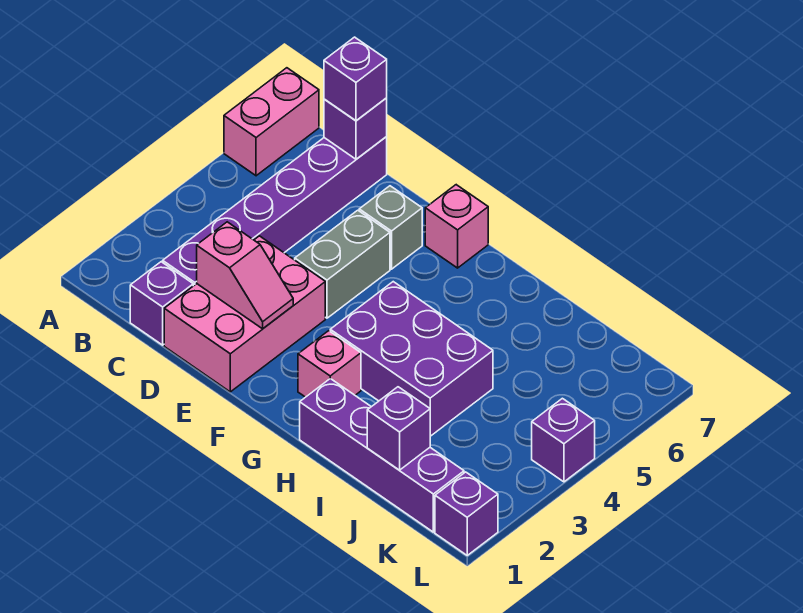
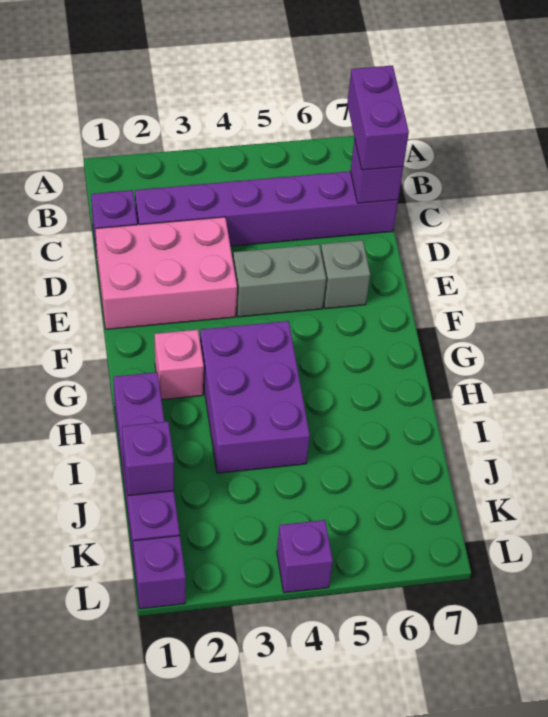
pink brick A6:A7 level 1 -> none
purple brick C7 level 3 -> purple brick B7:C7 level 3
pink slope D2:E2 level 2 top D -> none
pink brick F7 level 1 -> none

